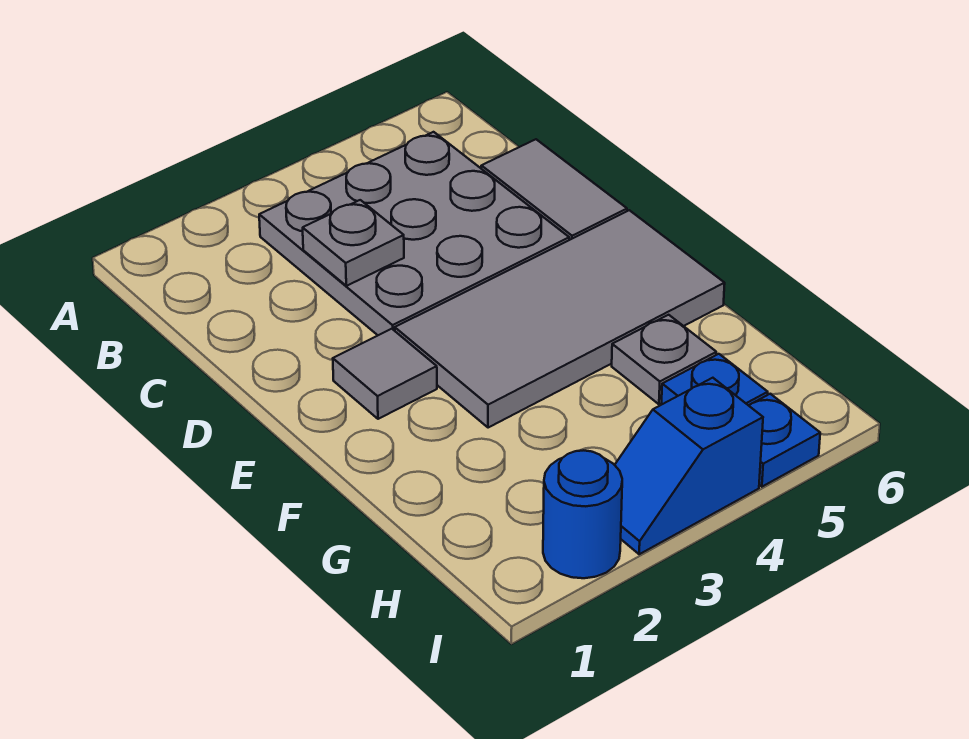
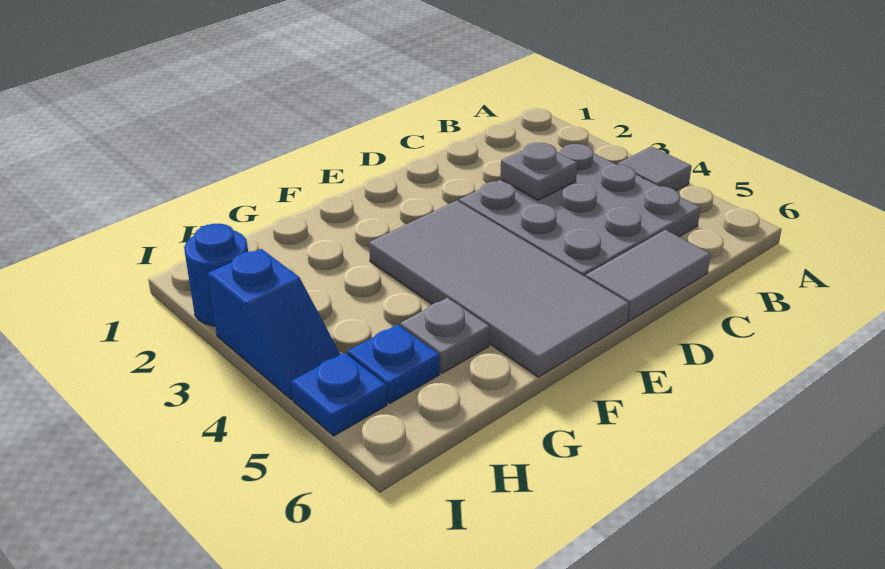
grey tile E2 level 1 -> grey tile A4 level 1
blue slope I3:I4 level 1 top 4 -> blue slope I3:I4 level 1 top 3

